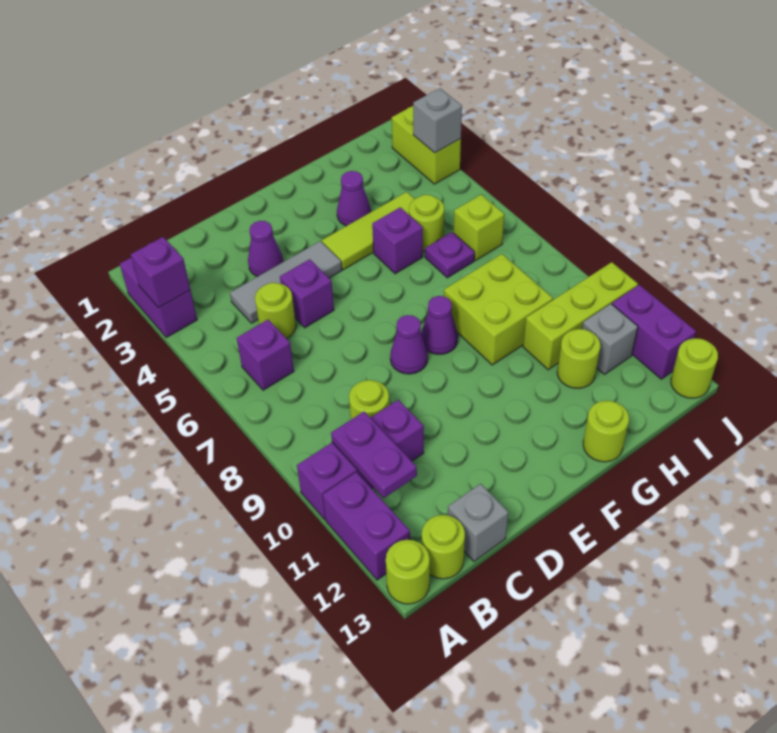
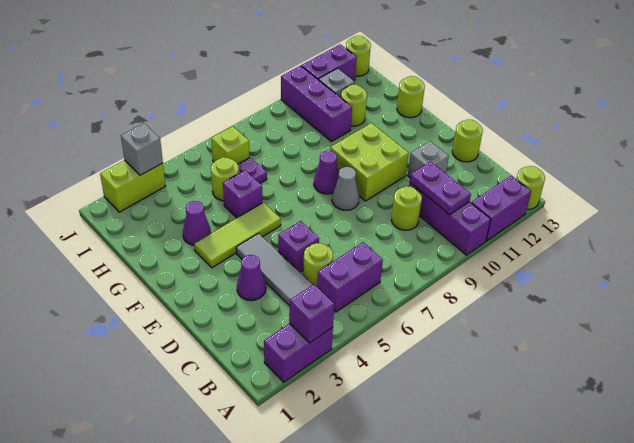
purple brick B6 level 1 -> purple brick B5:B6 level 1
purple plate B10:B11 level 2 -> purple plate B10:C10 level 2
lime round brick B13 level 1 -> lime round brick D13 level 1
grey brick C13 level 1 -> grey brick D11 level 1
purple cone E8 level 1 -> grey cone E8 level 1
lime tile F4:H4 level 1 -> lime tile F3:F5 level 1
lime brick G8:H9 level 1 -> lime brick E9:F10 level 1
lime brick H10:J10 level 1 -> purple brick H10:J10 level 1

